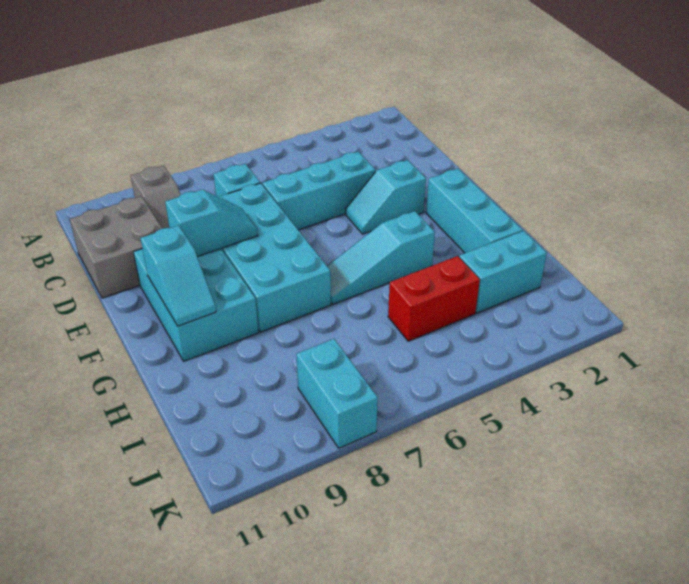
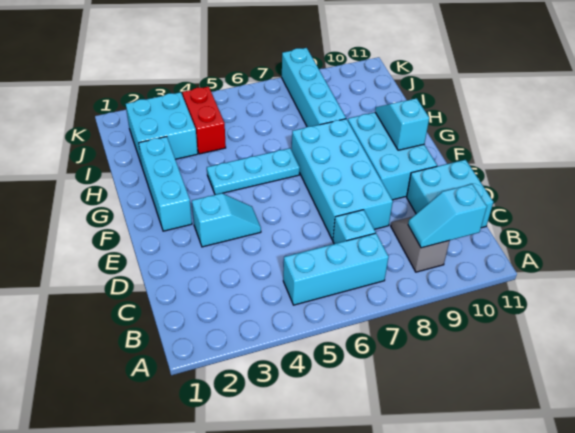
grey brick C10:D11 level 1 -> cyan brick C10:D11 level 1
cyan brick D4:D6 level 1 -> cyan brick B5:B7 level 1
cyan slope E8:E9 level 2 top 9 -> cyan slope B9:B10 level 2 top 10
cyan slope G4:G6 level 1 top 4 -> cyan plate G4:G6 level 1
cyan brick I2:I3 level 1 -> cyan brick I2:J3 level 1
red brick I4:I5 level 1 -> red brick I4:J4 level 1
cyan brick J8:K8 level 1 -> cyan brick H8:K8 level 1

